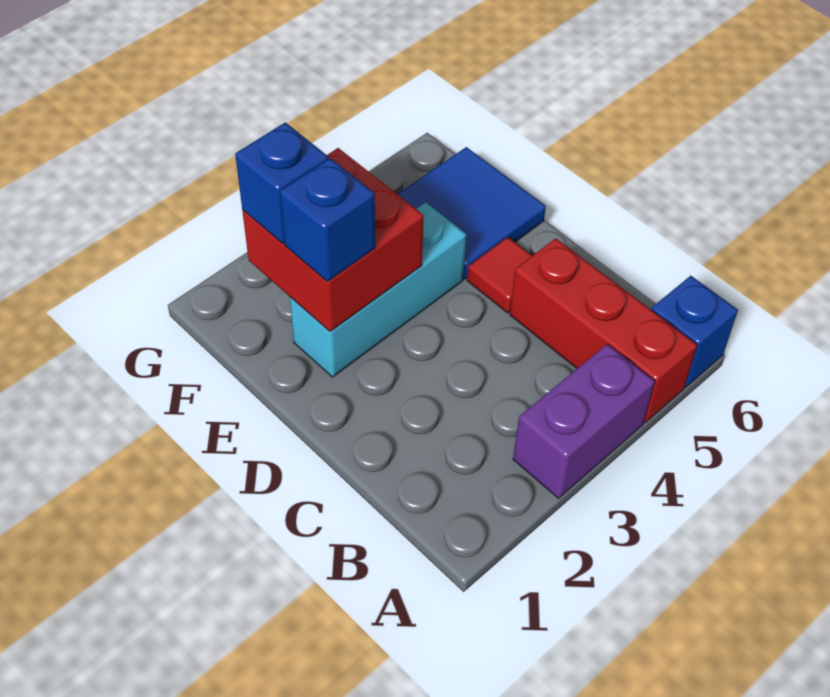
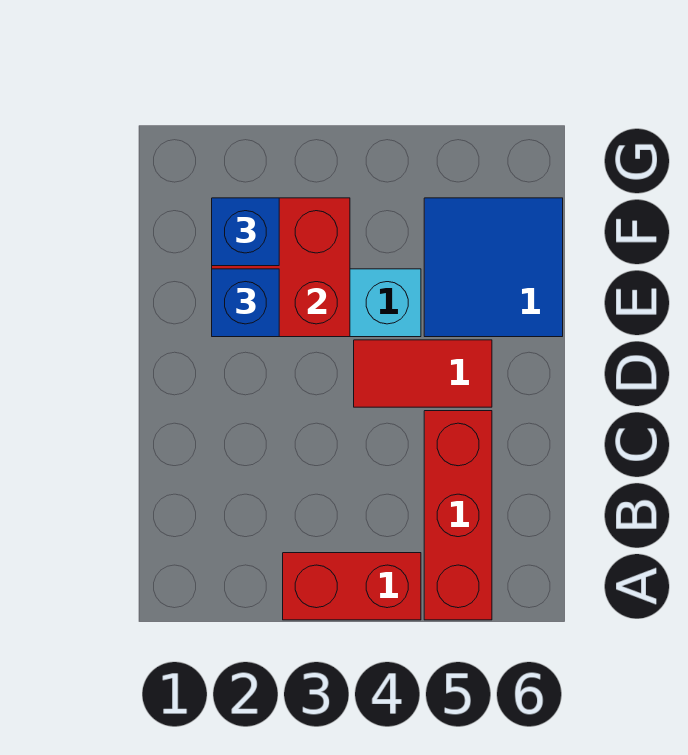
purple brick A3:A4 level 1 -> red brick A3:A4 level 1
blue brick A6 level 1 -> none
red tile D5 level 1 -> red tile D4:D5 level 1

